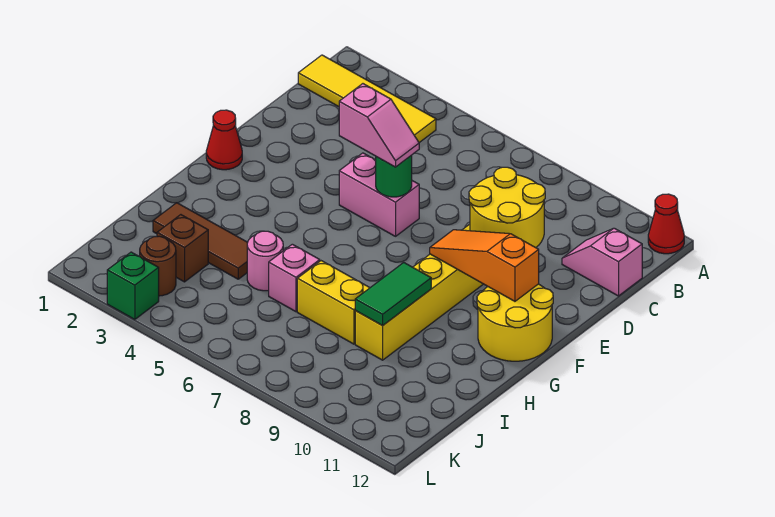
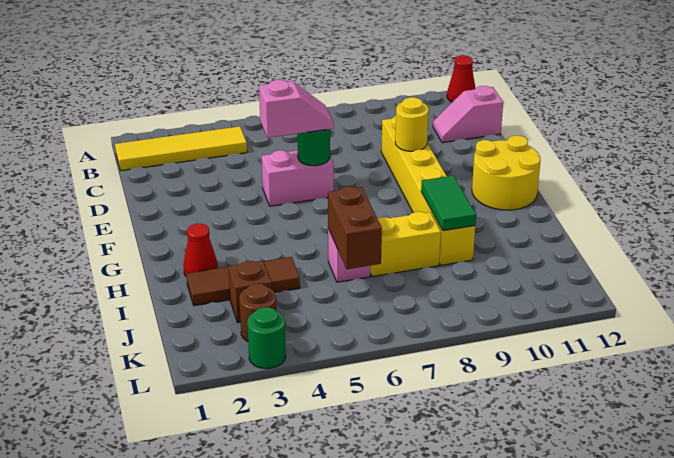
yellow round brick D9:E10 level 2 -> yellow round brick E9 level 2
red cone F1 level 1 -> red cone H2 level 1
orange slope F9:F11 level 2 top 11 -> none
pink round brick I5 level 1 -> none
none -> brown brick I6:J6 level 2
green brick L3 level 1 -> green round brick L3 level 1

